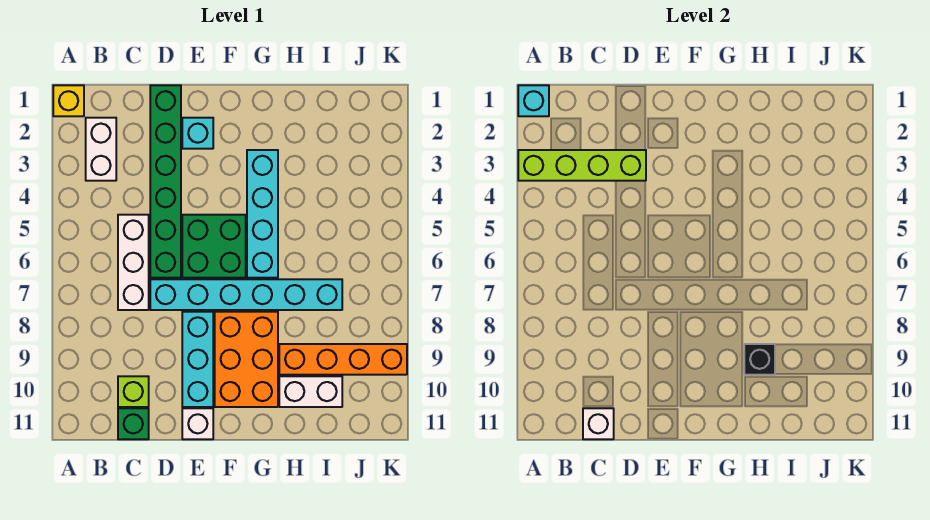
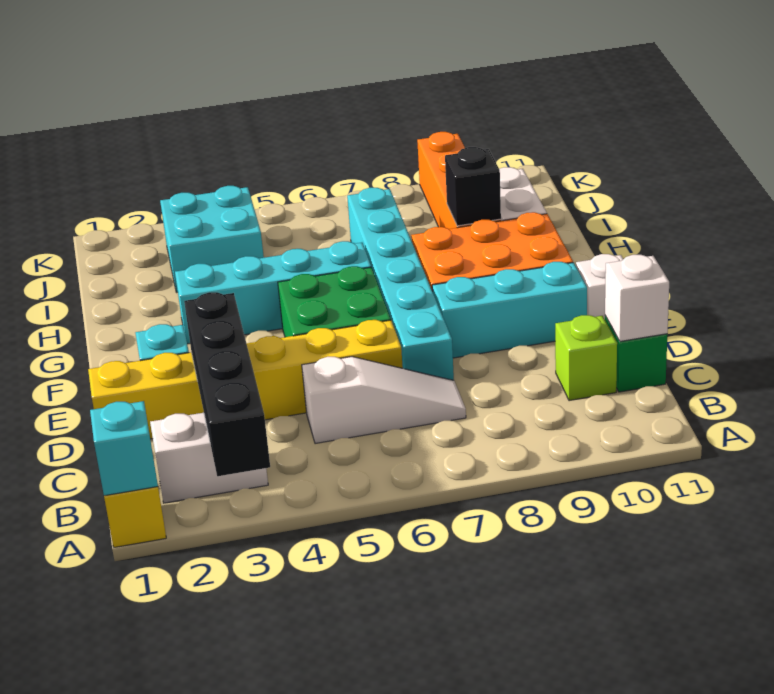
lime brick A3:D3 level 2 -> black brick A3:D3 level 2
white brick C5:C7 level 1 -> white slope C5:C7 level 1 top 5
green brick D1:D6 level 1 -> yellow brick D1:D6 level 1
none -> cyan brick I3:J4 level 1

